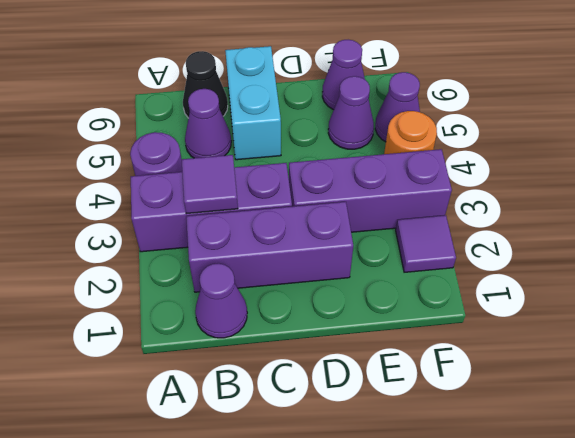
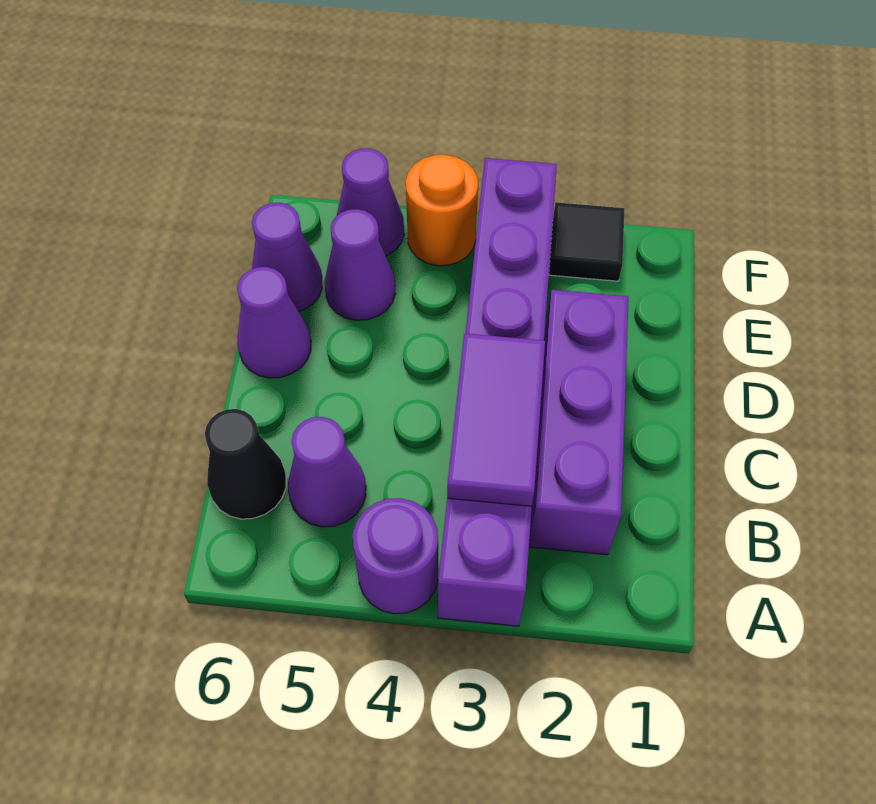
purple cone B1 level 1 -> purple cone D6 level 1
purple tile B3 level 2 -> purple tile B3:C3 level 2
cyan brick C5:C6 level 1 -> none
purple tile F2 level 1 -> black tile F2 level 1

